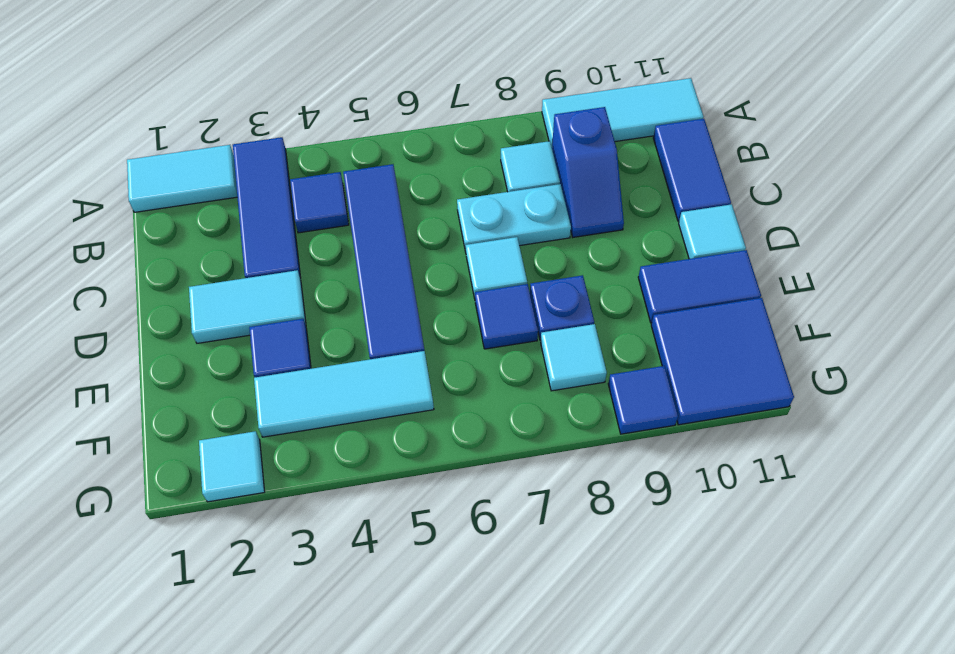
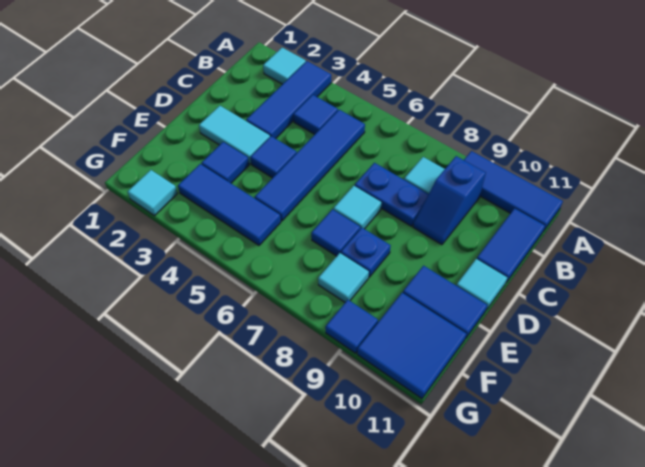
cyan tile A1:A2 level 1 -> cyan tile A2 level 1
cyan tile A9:A11 level 1 -> blue tile A9:A11 level 1
cyan plate C7:C8 level 1 -> blue plate C7:C8 level 1
none -> blue tile D4 level 1
cyan tile F3:F5 level 1 -> blue tile F3:F5 level 1

